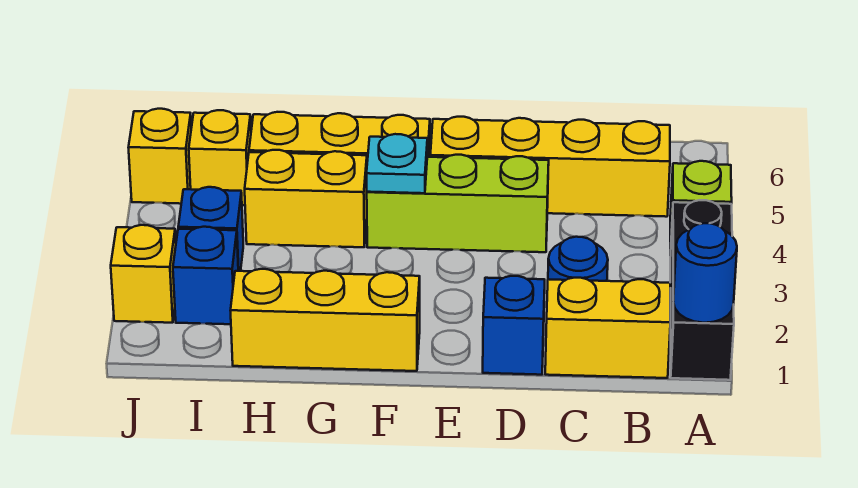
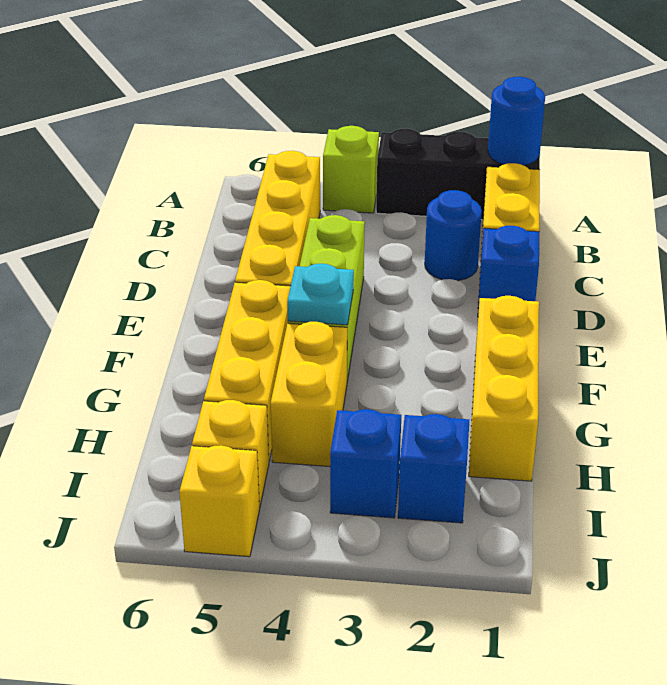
yellow brick J2 level 1 -> none

